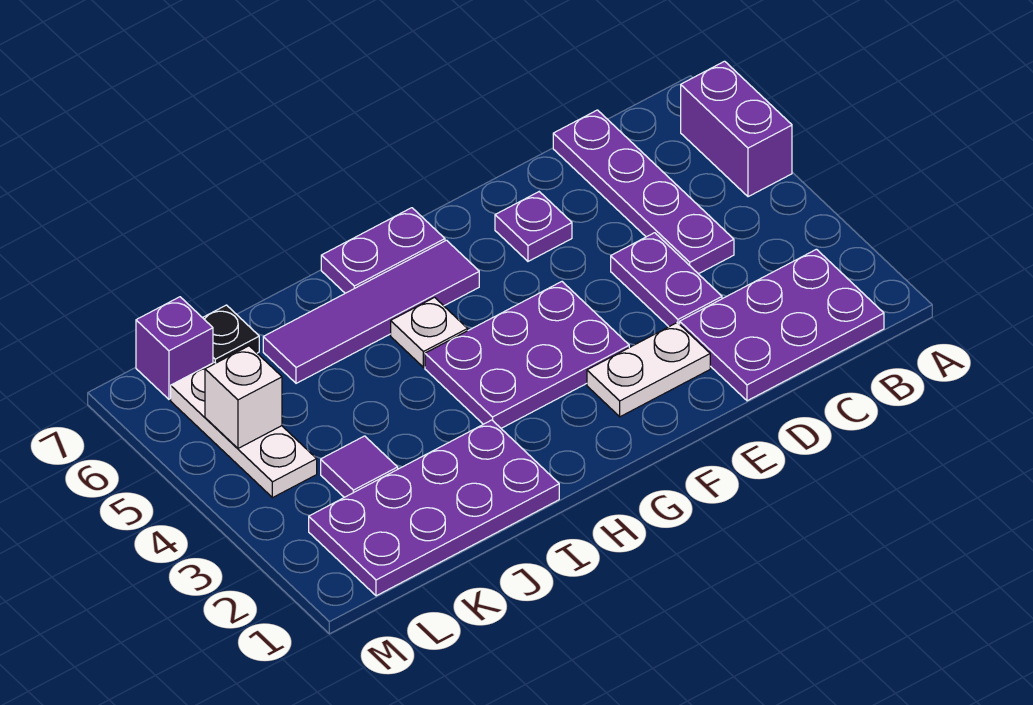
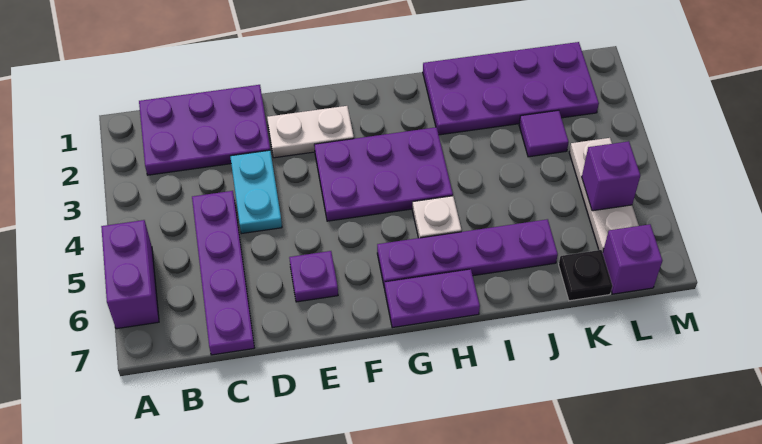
purple plate D3:D4 level 1 -> cyan plate D3:D4 level 1
purple tile G6:J6 level 1 -> purple plate G6:J6 level 1
white brick L5 level 2 -> purple brick L5 level 2

